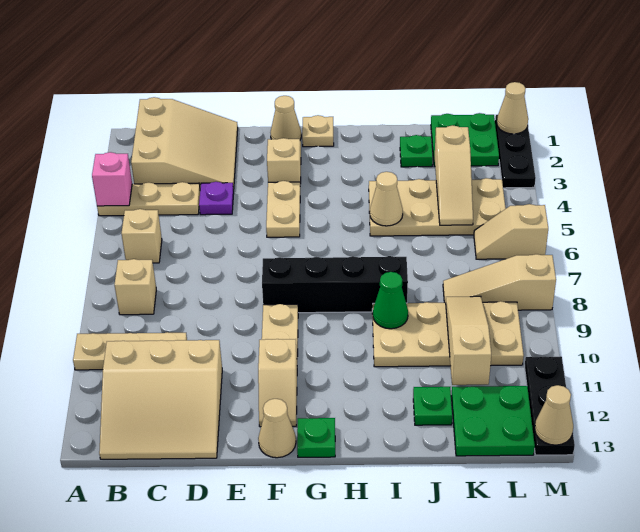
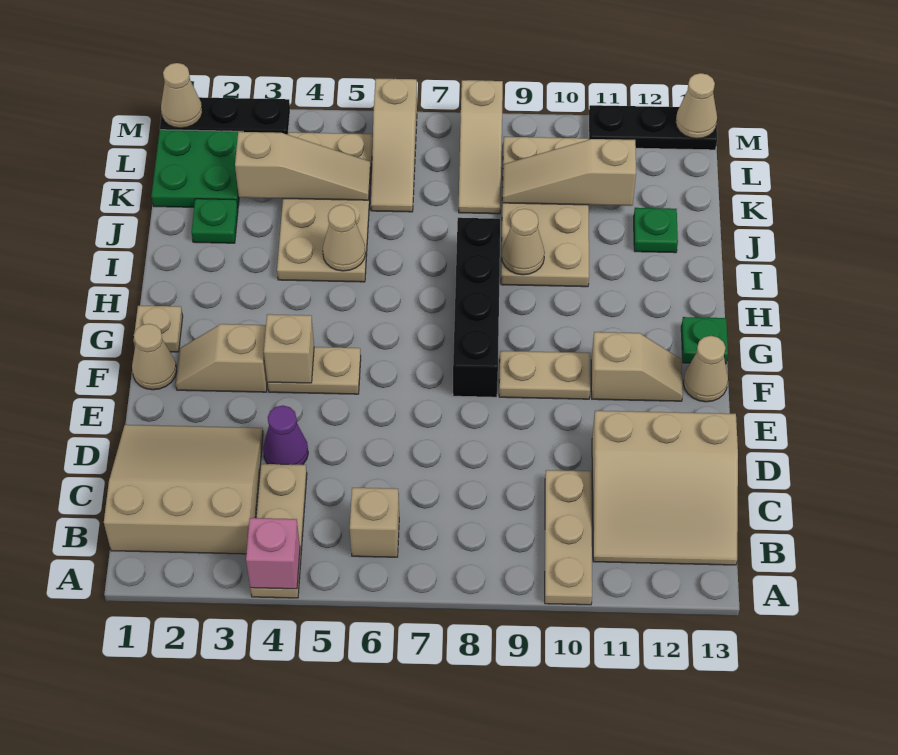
tan brick B8 level 1 -> tan brick F4 level 2
tan slope B11:D13 level 1 top 11 -> tan slope B11:D13 level 1 top D
purple plate D4 level 1 -> purple cone D4 level 1
green cone I9 level 2 -> tan cone I9 level 2
green plate K12:L13 level 1 -> none
tan slope L6:M6 level 1 top M -> tan slope K6:M6 level 1 top M

